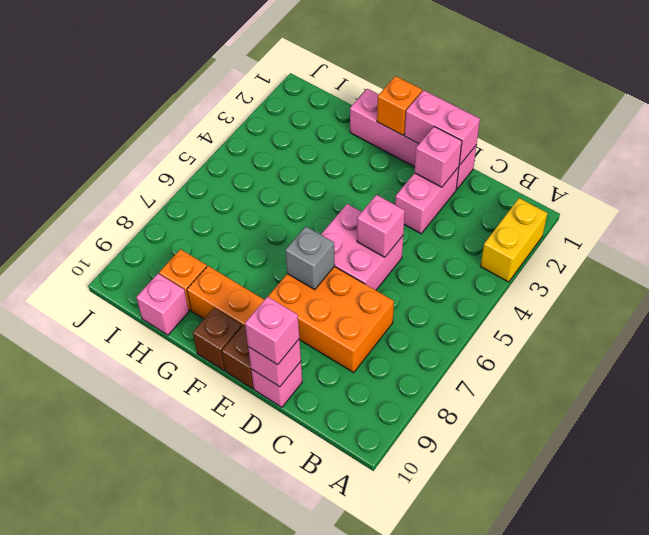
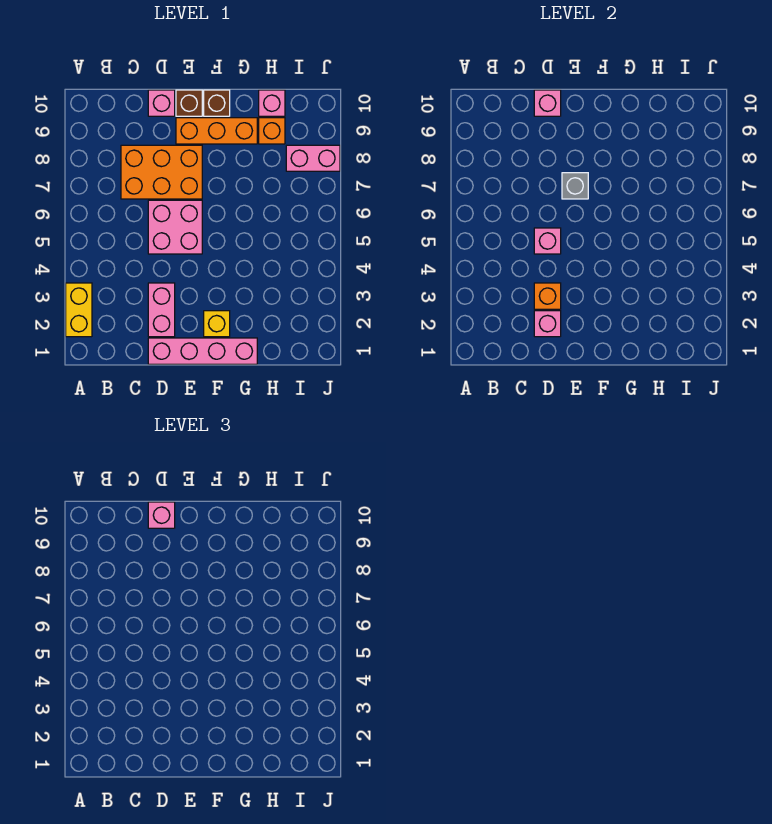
pink brick D1:E1 level 2 -> pink brick I8:J8 level 1
orange brick F1 level 2 -> orange brick D3 level 2
none -> yellow brick F2 level 1

